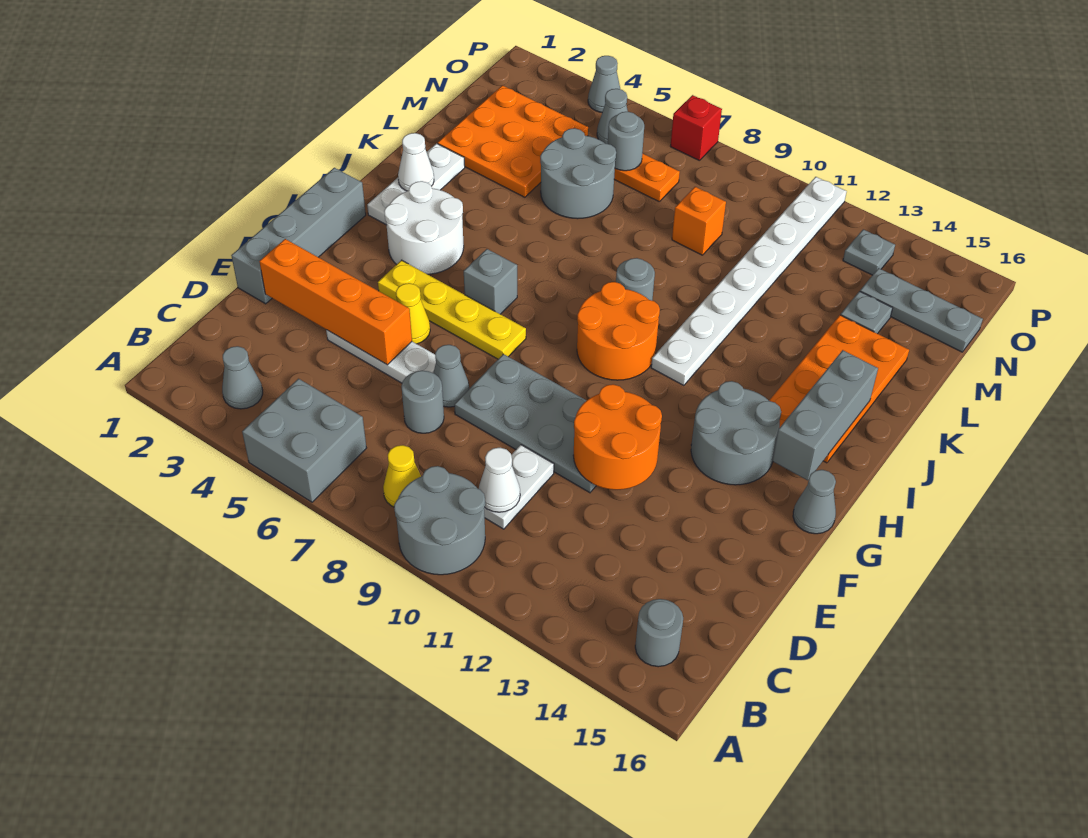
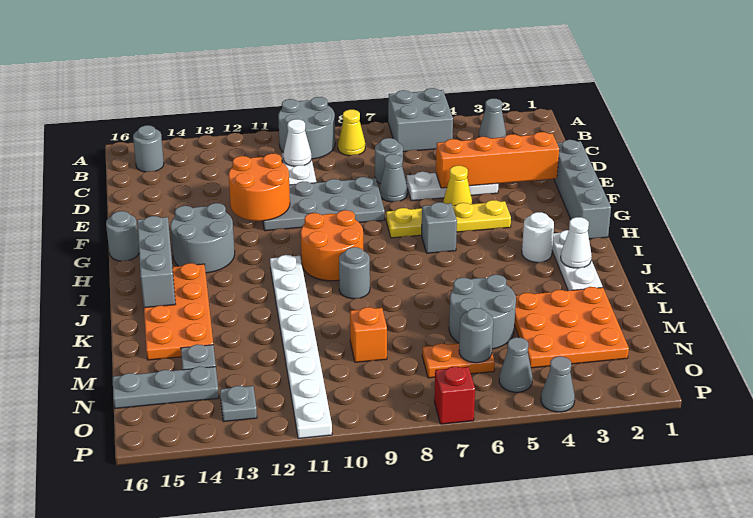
grey cone G16 level 1 -> grey round brick G16 level 1
white round brick H3:I4 level 1 -> white round brick I3 level 1

